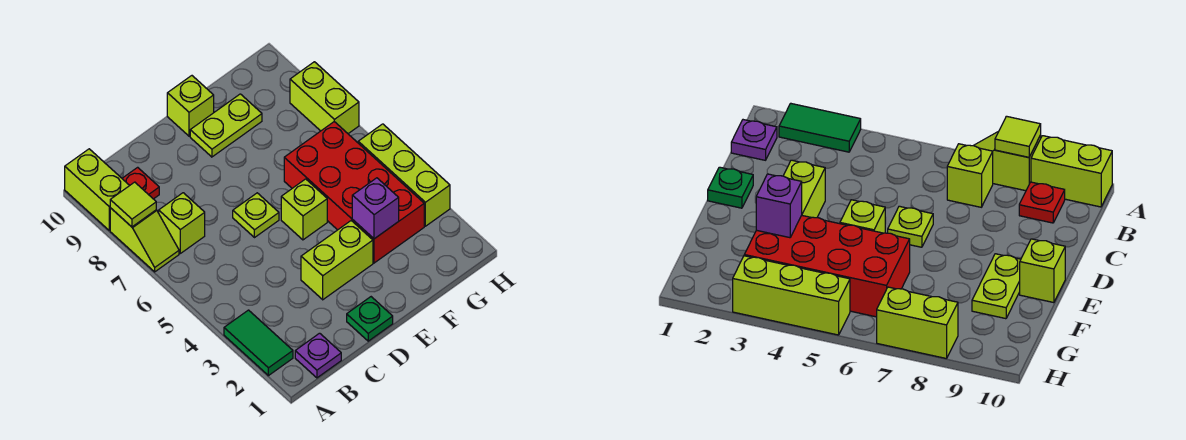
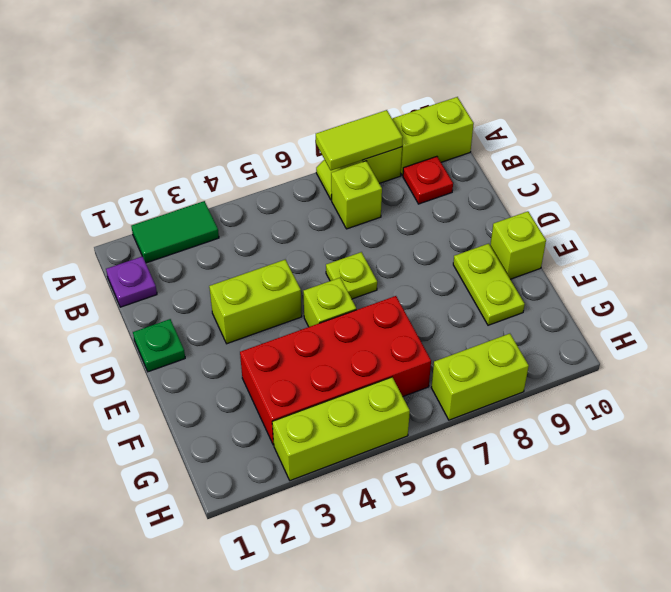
lime tile A8 level 2 -> lime tile A7:A8 level 2
lime brick D3:E3 level 1 -> lime brick D3:D4 level 1
purple brick F3 level 2 -> none

